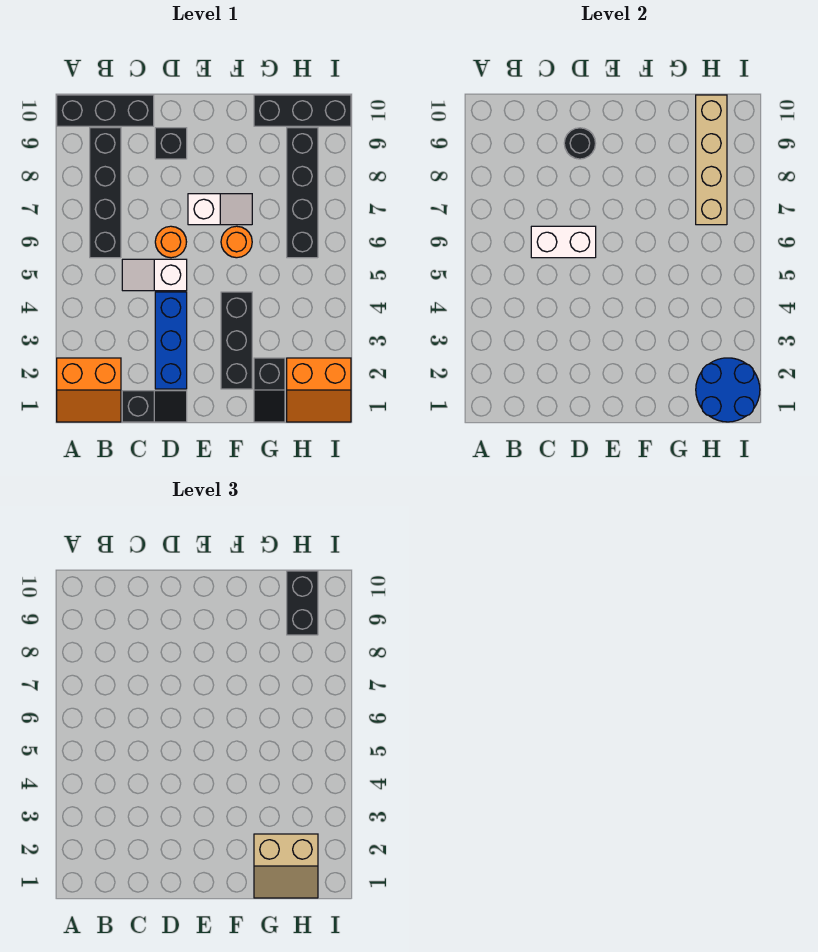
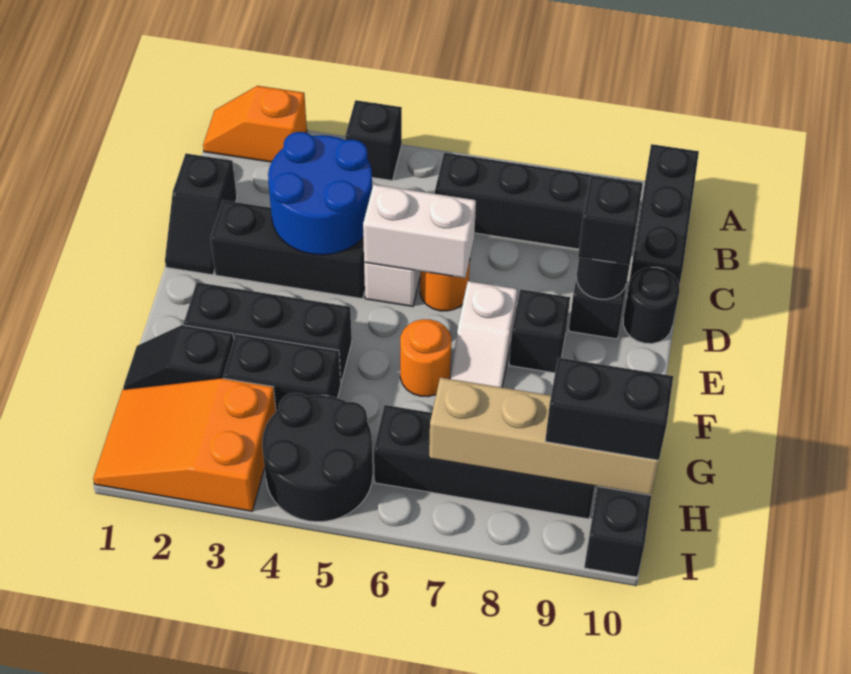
orange slope A1:B2 level 1 top 2 -> orange slope A1:A2 level 1 top 2
none -> black brick A4 level 1
white brick C6:D6 level 2 -> white brick D5:D6 level 2
blue brick D2:D4 level 1 -> black brick D2:D4 level 1
none -> black brick D9 level 3
none -> black round brick D10 level 1
none -> black brick E8 level 1
tan slope G1:H2 level 3 top 2 -> none
none -> black brick G3:G4 level 1
orange slope H1:I2 level 1 top 2 -> orange slope H1:I3 level 1 top 3
blue round brick H1:I2 level 2 -> blue round brick C3:D4 level 2
none -> black round brick H4:I5 level 1

